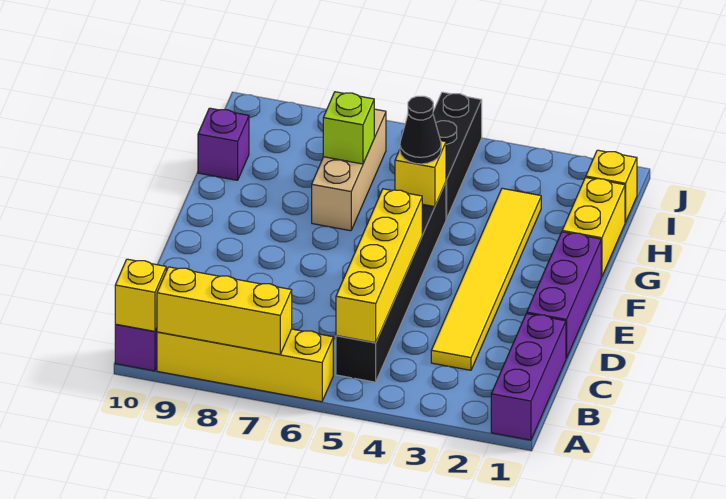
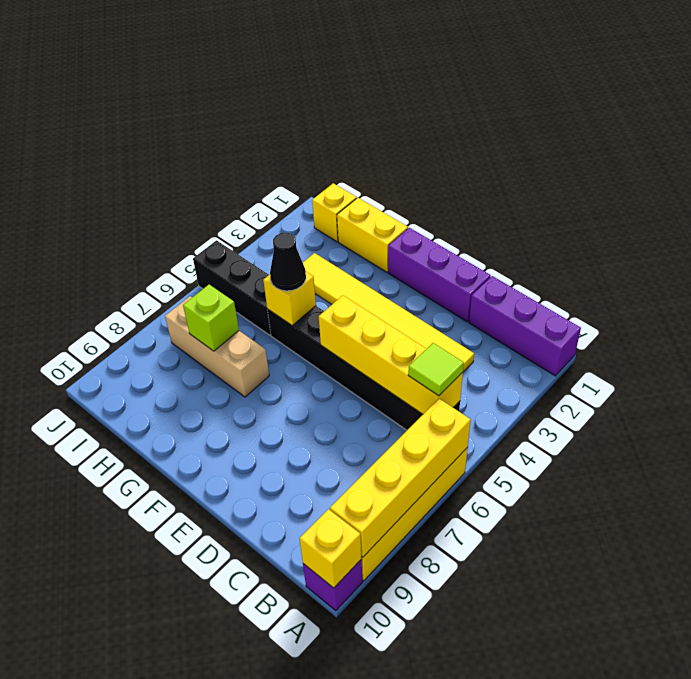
yellow brick A7:A9 level 2 -> yellow brick A6:A9 level 2
none -> lime tile B5 level 3
purple brick H10 level 1 -> none

